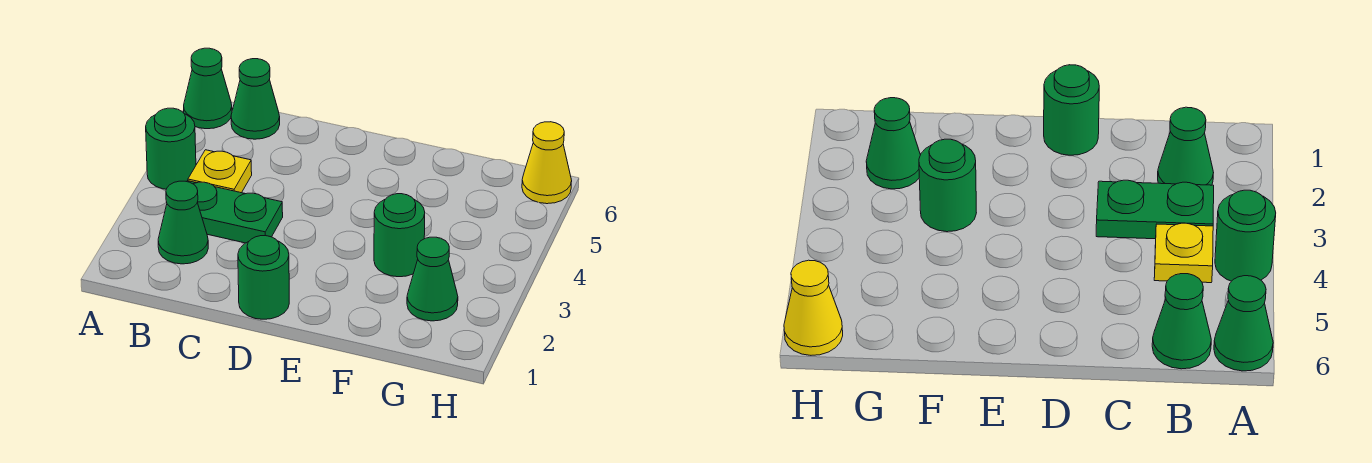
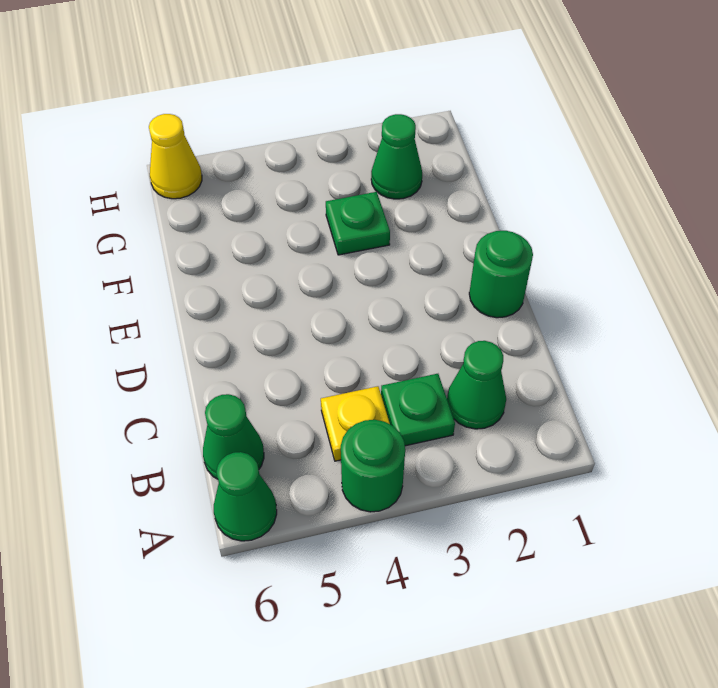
green plate B3:C3 level 1 -> green plate B3 level 1
green round brick F3 level 1 -> green plate F3 level 1

